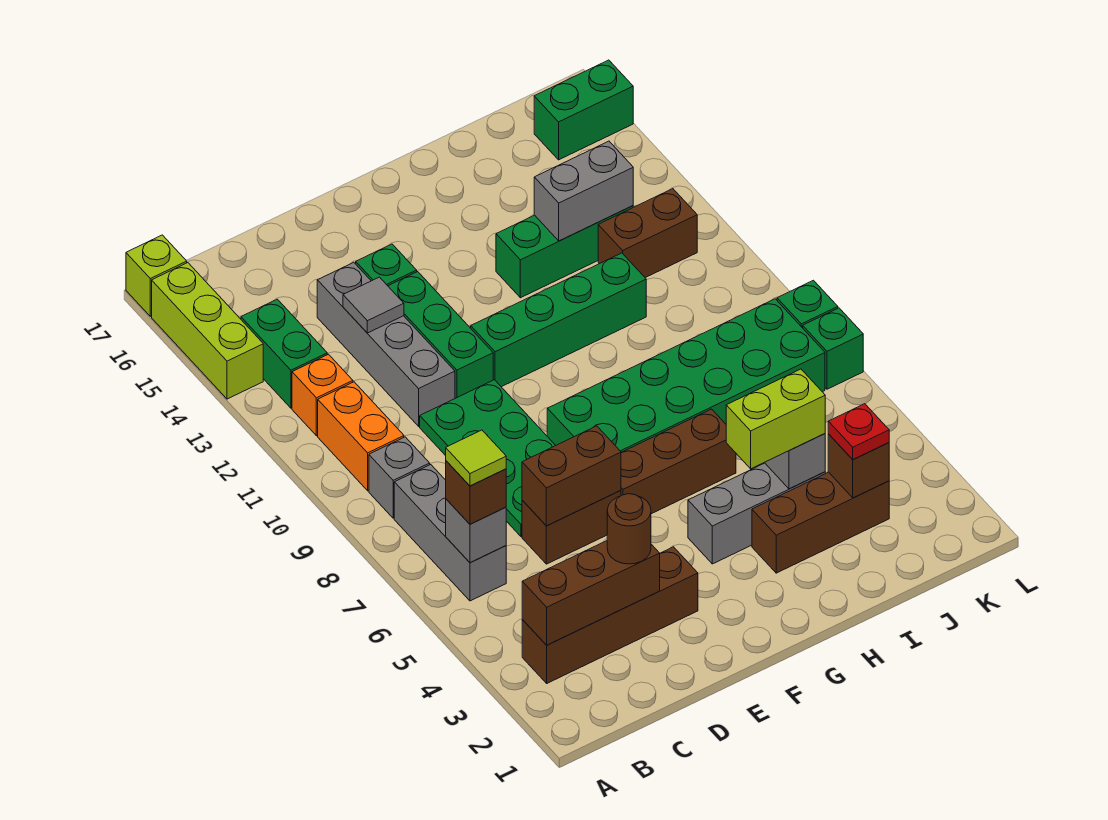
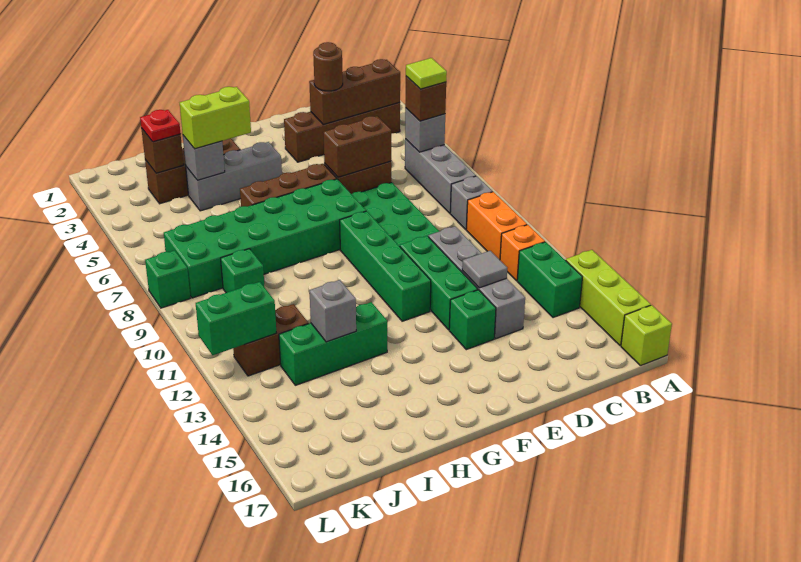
green brick F11:I11 level 1 -> green brick F9:F12 level 1
grey brick I13:J13 level 2 -> grey brick I13 level 2
green brick K16:L16 level 1 -> green brick K12:L12 level 2
green brick L7 level 1 -> green brick J9 level 1

